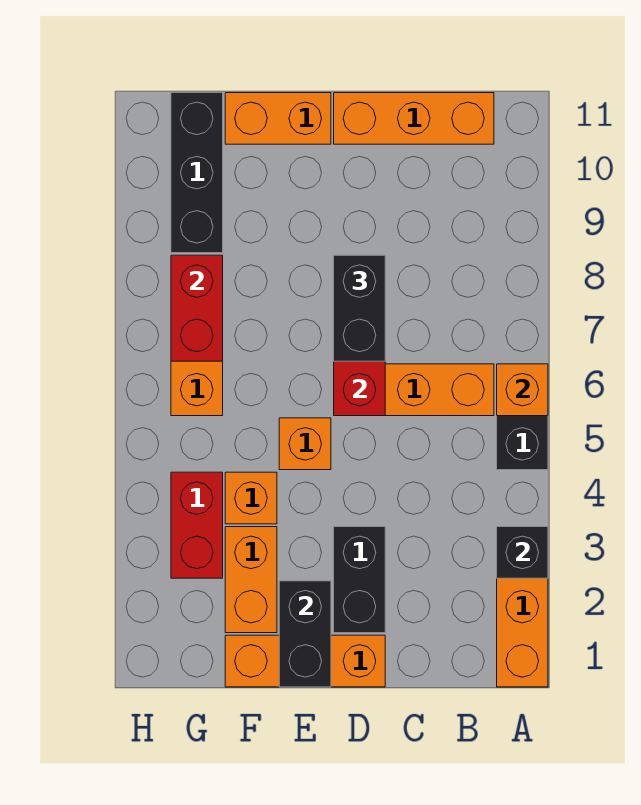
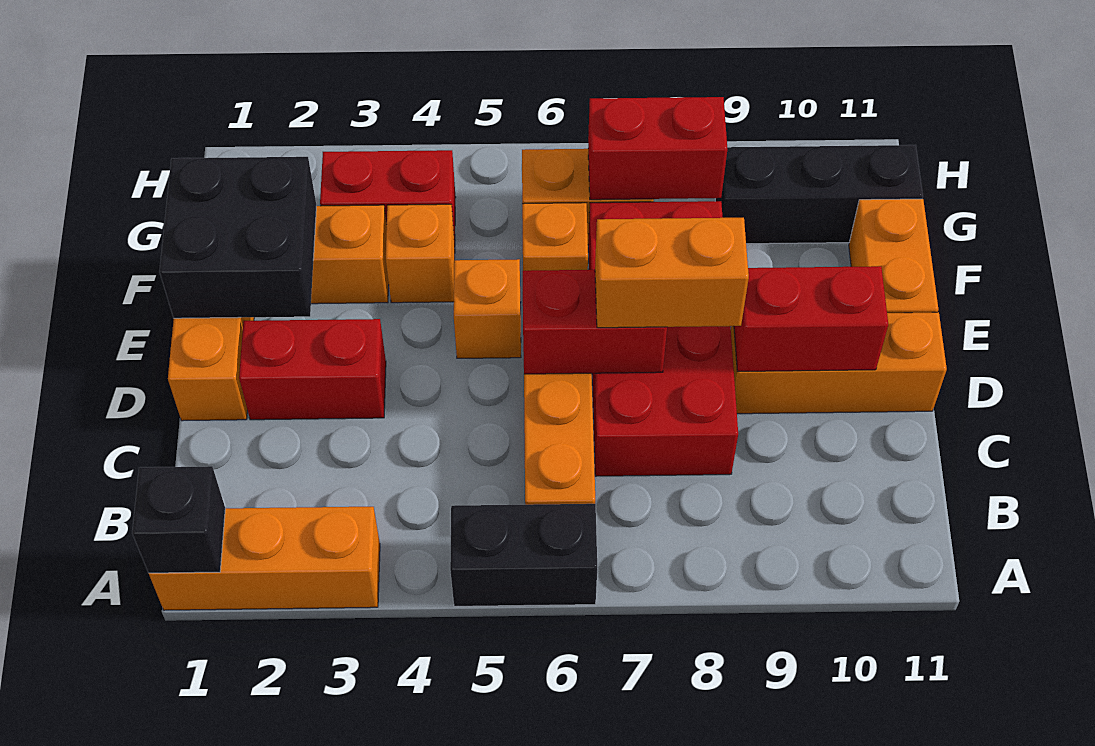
black brick A3 level 2 -> black brick A1 level 2
orange brick A6 level 2 -> orange brick F6 level 1
orange brick B11:D11 level 1 -> orange brick D9:D11 level 1
none -> red brick C7:F8 level 1
black brick D2:D3 level 1 -> red brick D2:D3 level 1
black brick D7:D8 level 3 -> orange brick D7:D8 level 3
none -> red brick D9:D10 level 2
black brick E1:E2 level 2 -> black brick E1:F2 level 2

